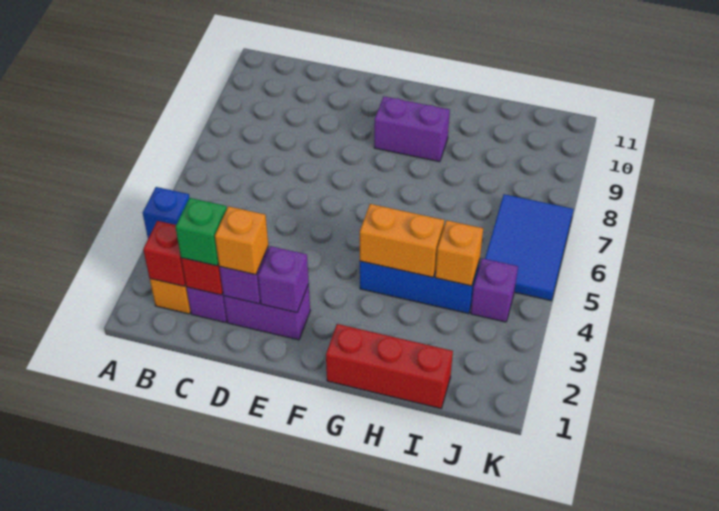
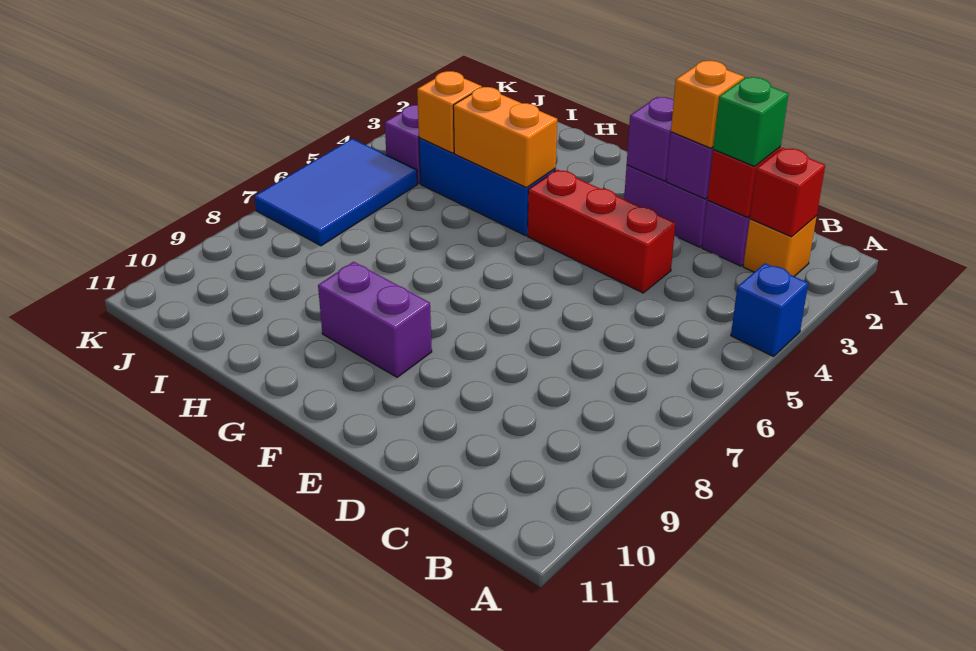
red brick G1:I1 level 1 -> red brick D4:F4 level 1

